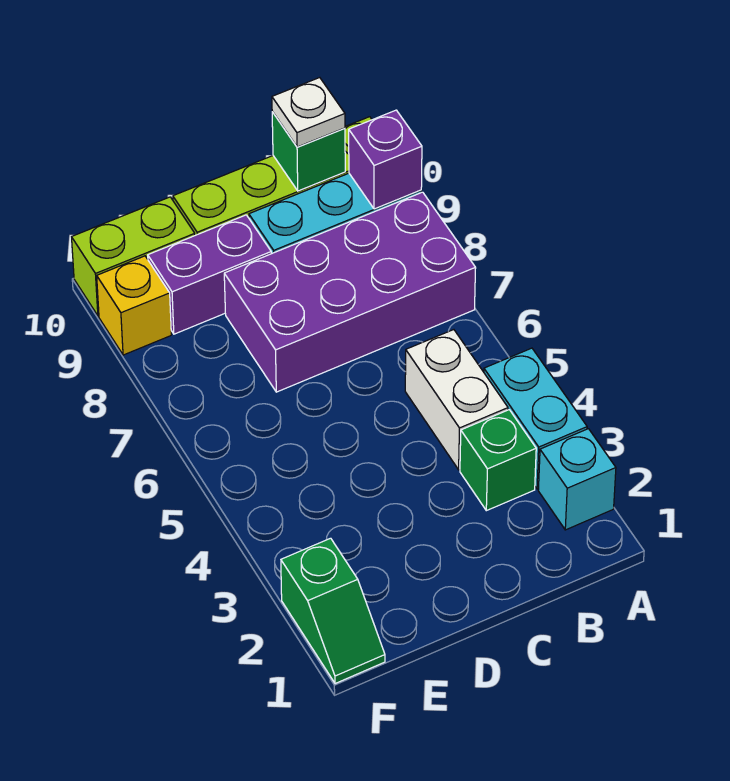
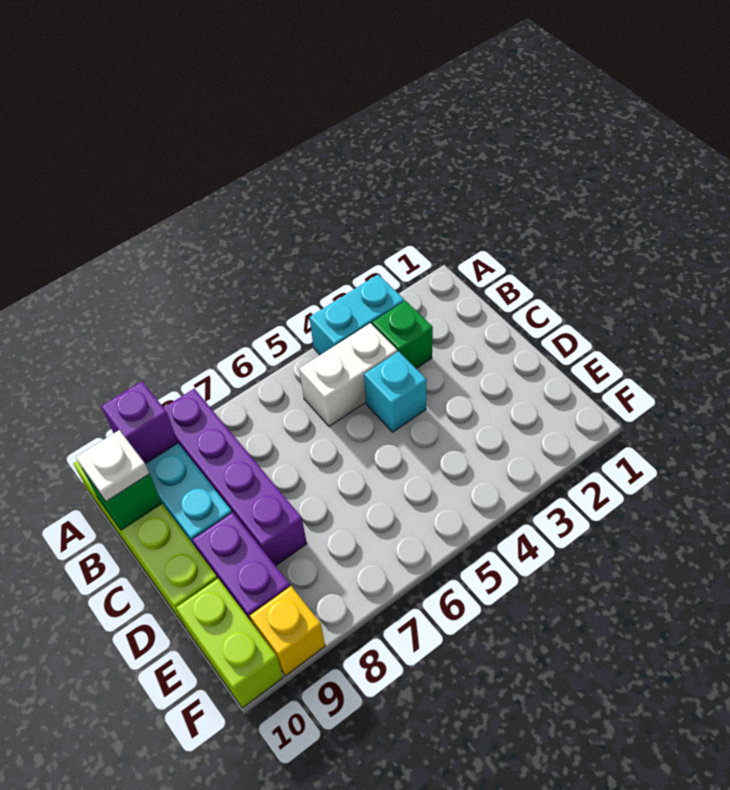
cyan brick A2 level 1 -> cyan brick C4 level 1
purple brick A7:D8 level 1 -> purple brick A8:D8 level 1
green slope F1:F2 level 1 top 2 -> none

